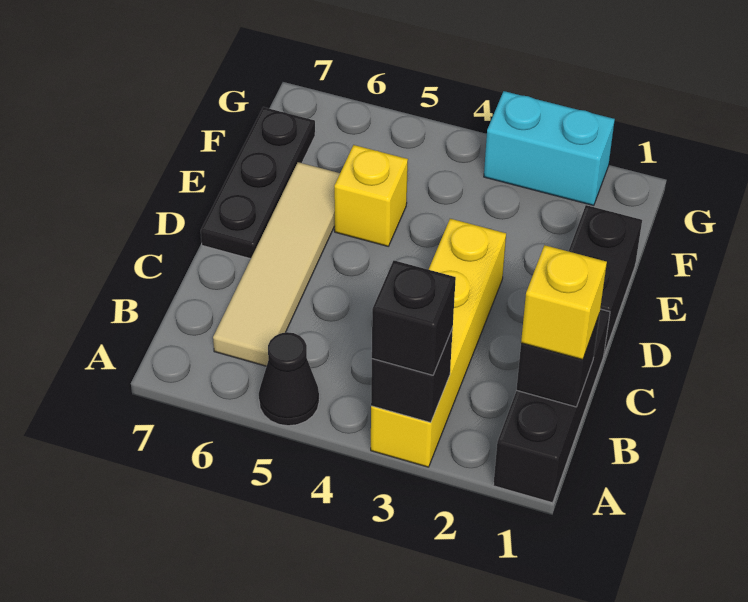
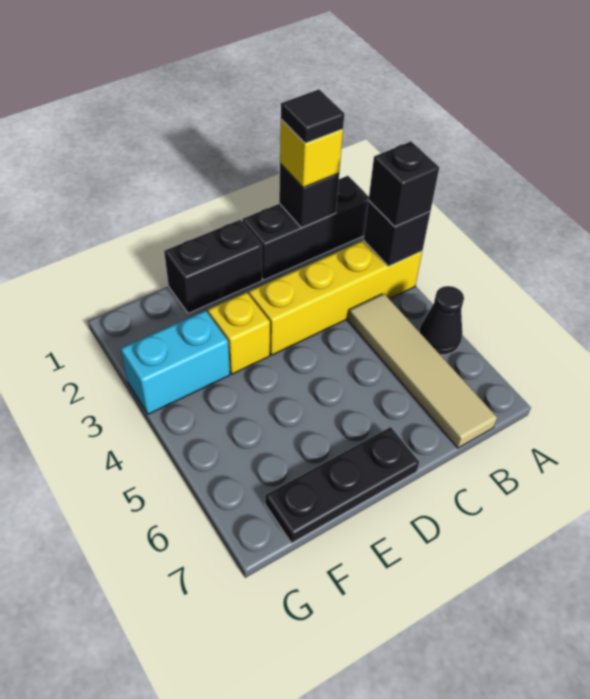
none -> black tile B1 level 4
tan tile B6:E6 level 1 -> tan tile B4:B7 level 1
yellow brick E5 level 1 -> yellow brick E3 level 1
cyan brick G2:G3 level 1 -> cyan brick F3:G3 level 1

